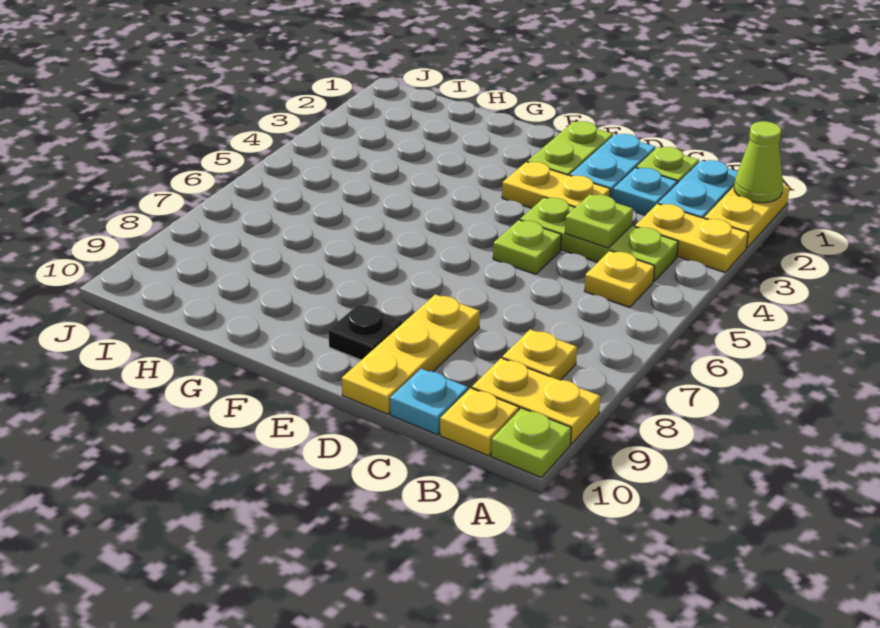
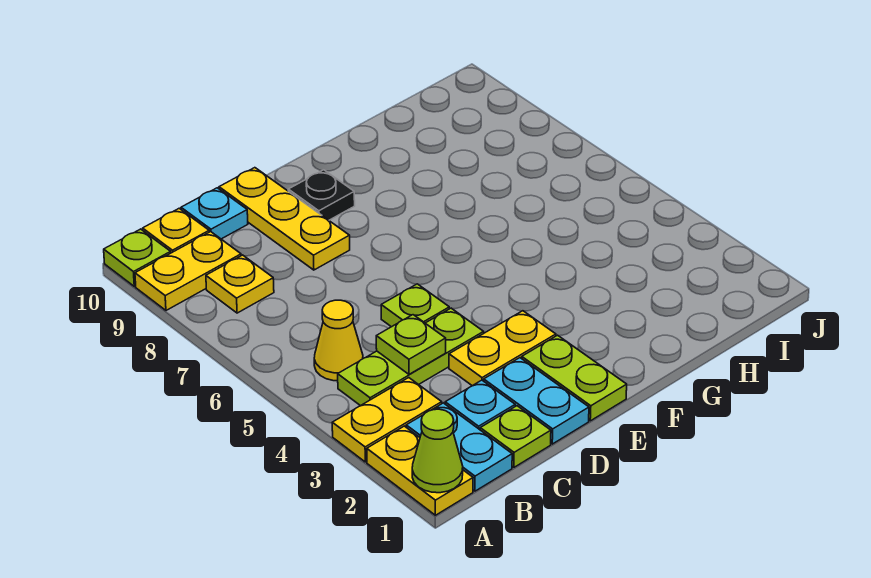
yellow plate B5 level 1 -> yellow cone B5 level 1

